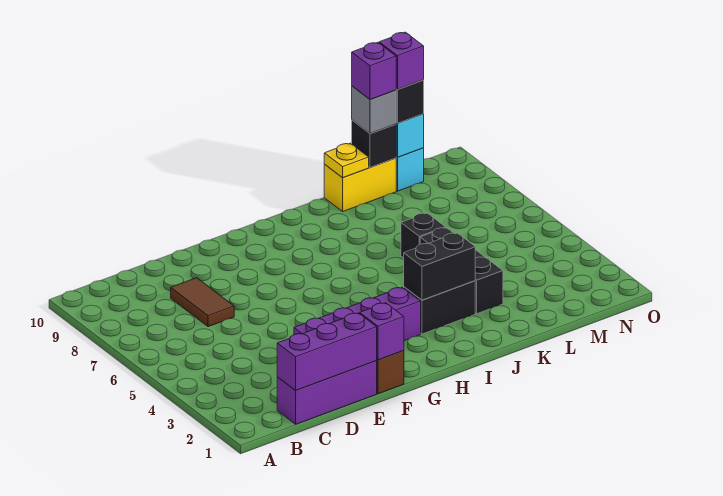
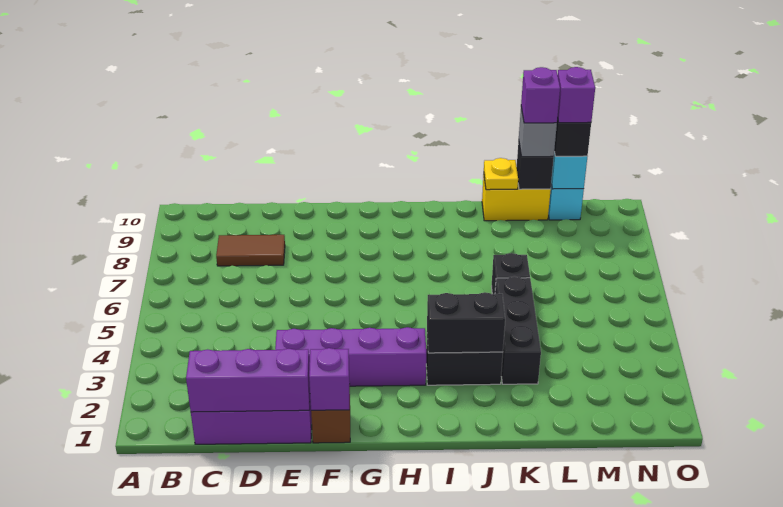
brown tile D7:D8 level 1 -> brown tile C8:D8 level 1

